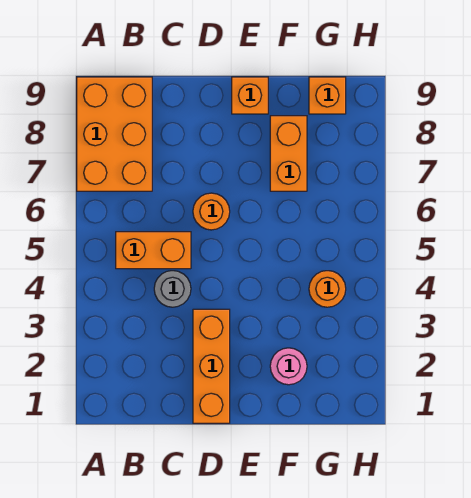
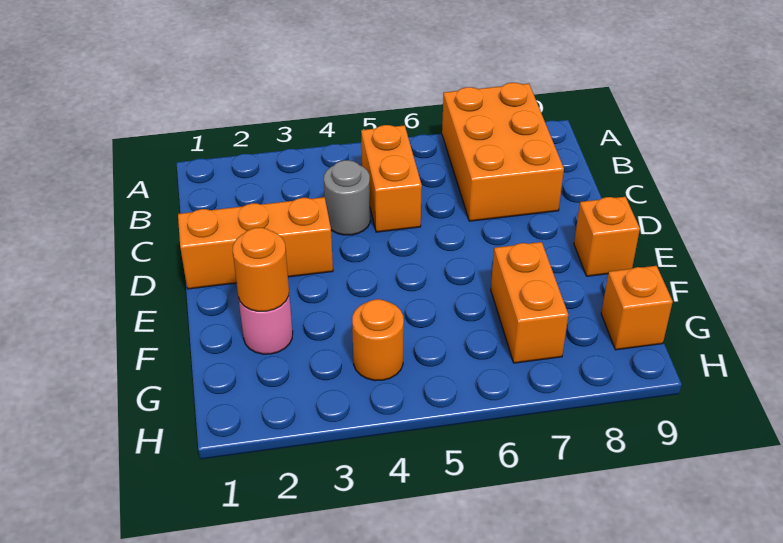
orange brick A7:B9 level 1 -> orange brick A7:C8 level 1
orange round brick D6 level 1 -> orange round brick F2 level 2
orange brick F7:F8 level 1 -> orange brick F7:G7 level 1

